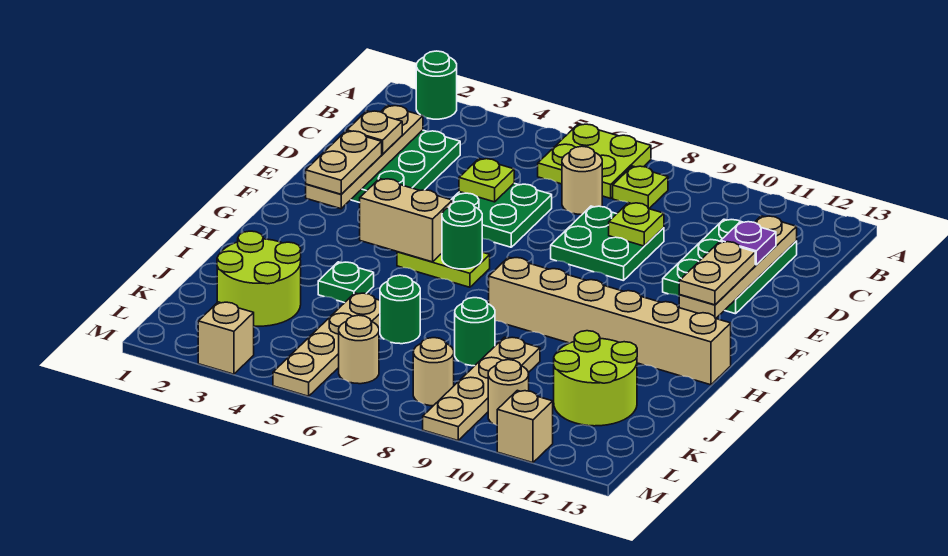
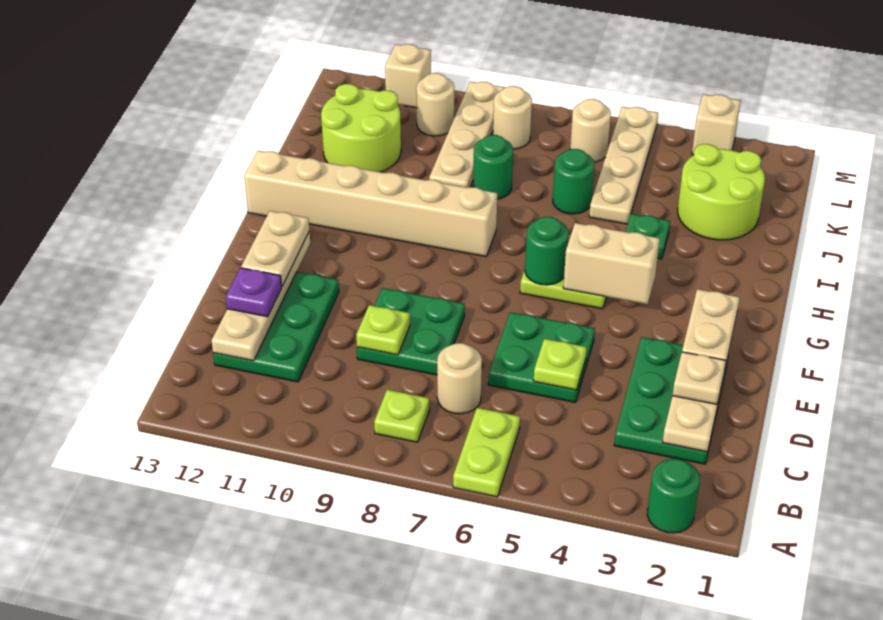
lime plate A6:B7 level 1 -> lime plate A6:B6 level 1

